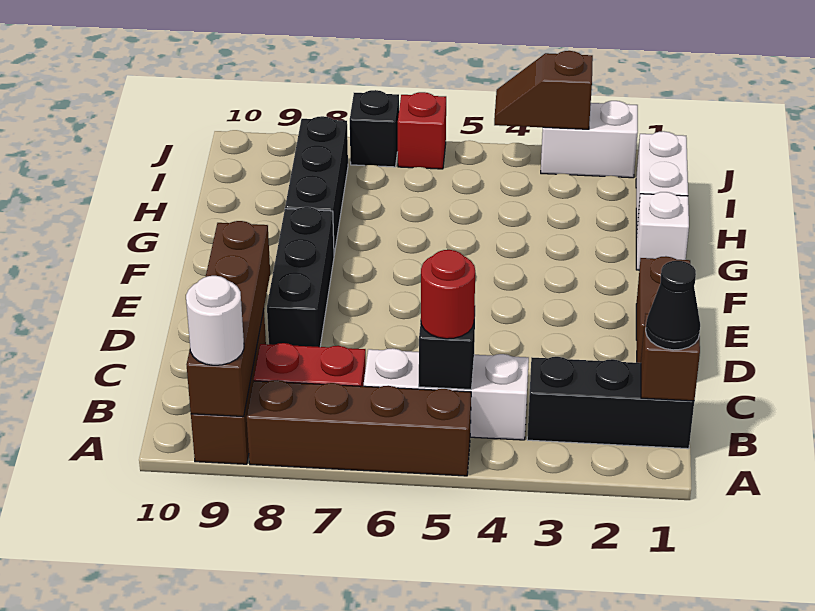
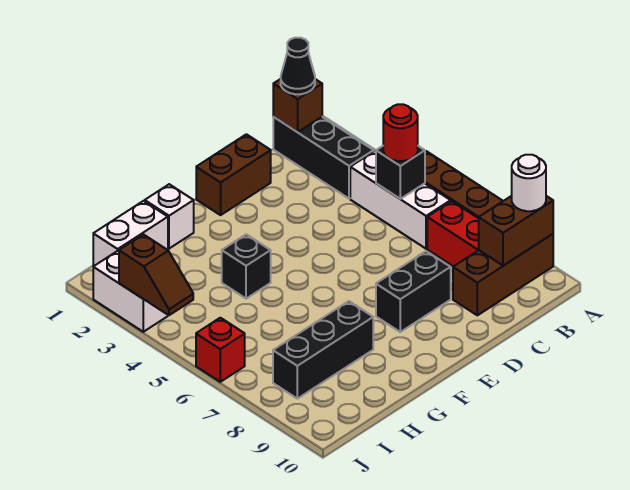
brown brick A9:D9 level 2 -> brown brick A9:B9 level 2
black brick D8:F8 level 1 -> black brick D8:E8 level 1
black brick J7 level 1 -> black brick G4 level 1

